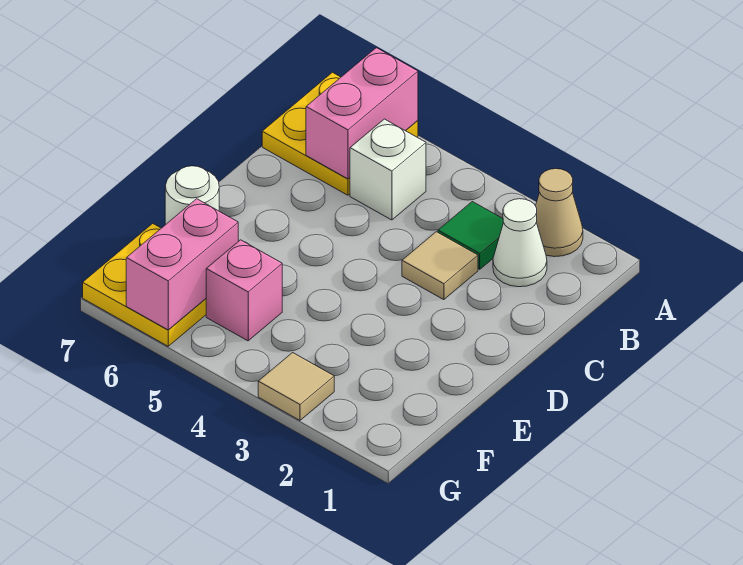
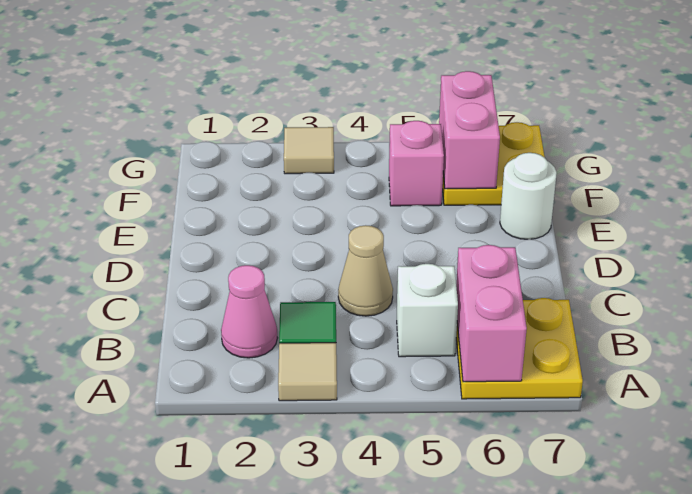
tan cone A2 level 1 -> tan cone C4 level 1
white cone B2 level 1 -> pink cone B2 level 1
tan tile C3 level 1 -> tan tile A3 level 1

